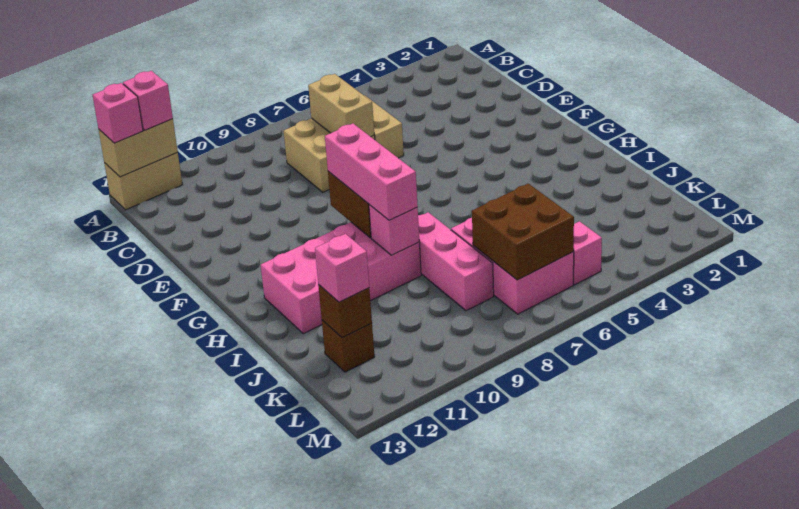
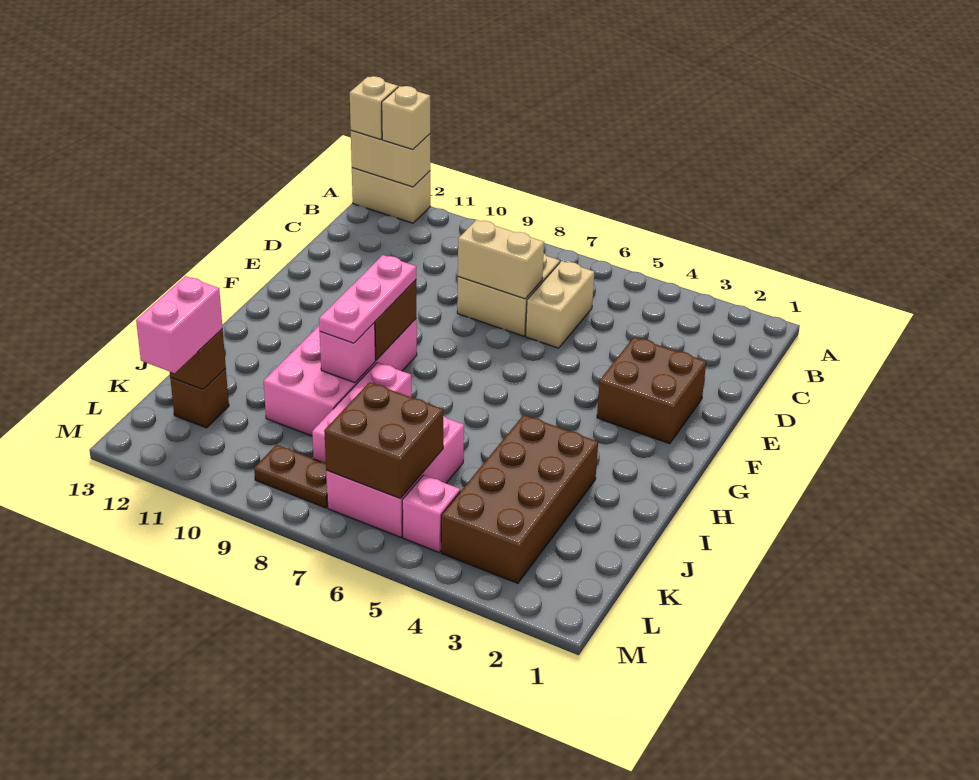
pink brick A12 level 3 -> tan brick A12 level 3
pink brick A13 level 3 -> tan brick A13 level 3
tan brick C7:D7 level 2 -> tan brick D7:D8 level 2
none -> brown brick E2:F3 level 1
pink brick G9:I9 level 3 -> pink plate G9:I9 level 3
pink brick H9:I12 level 1 -> pink brick G9:J10 level 1
none -> brown brick I3:L4 level 1
pink brick K12 level 3 -> pink brick K12:L12 level 3
none -> brown plate L8:L9 level 1

